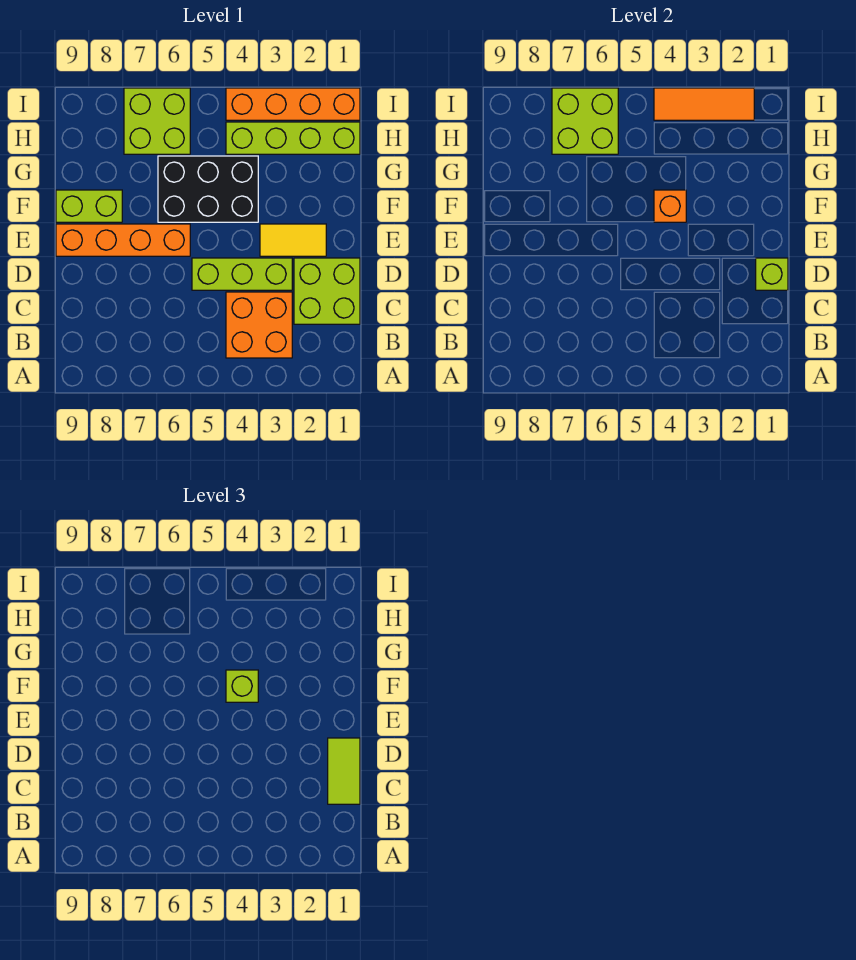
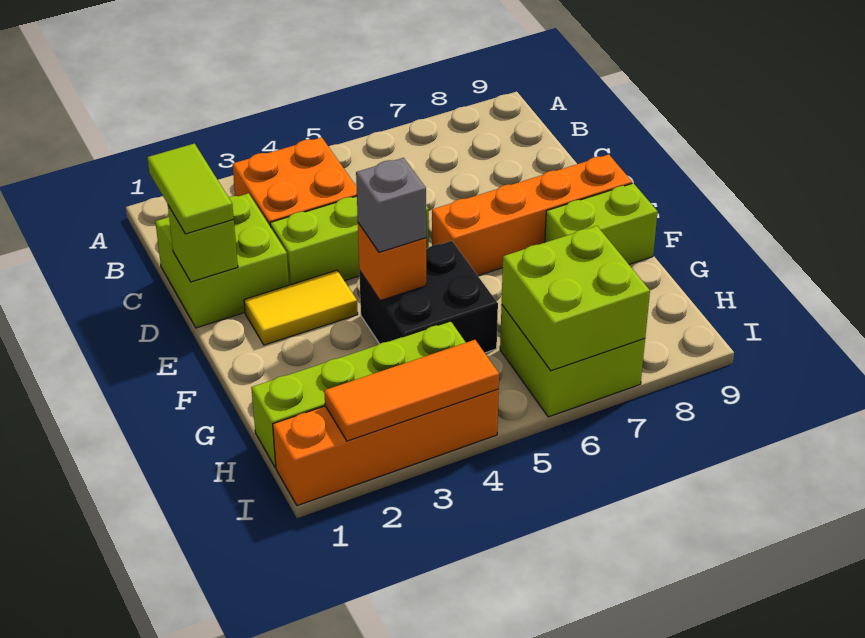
black brick F4:G6 level 1 -> black brick F4:G5 level 1
lime brick F4 level 3 -> grey brick F4 level 3

